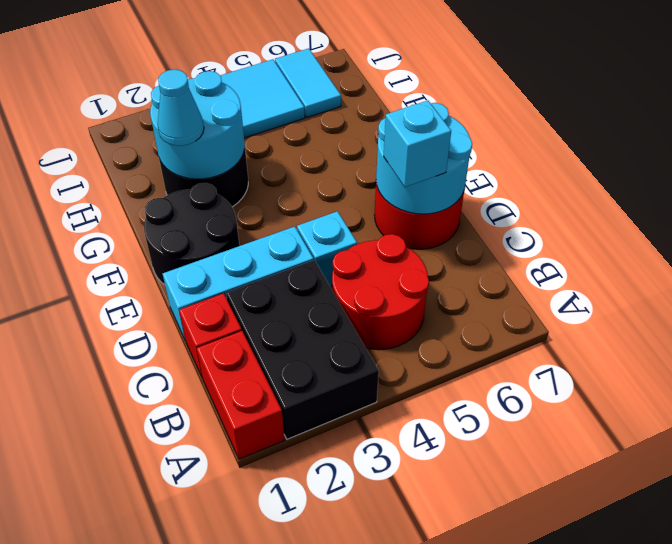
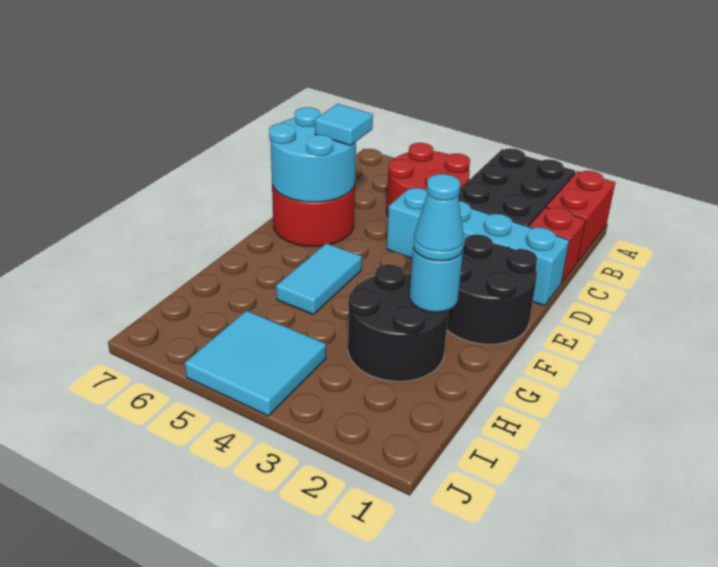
cyan brick D6 level 3 -> cyan tile D6 level 3
cyan round brick G2:H3 level 2 -> cyan round brick G2 level 2
cyan tile I6:J6 level 1 -> cyan tile F5:G5 level 1

